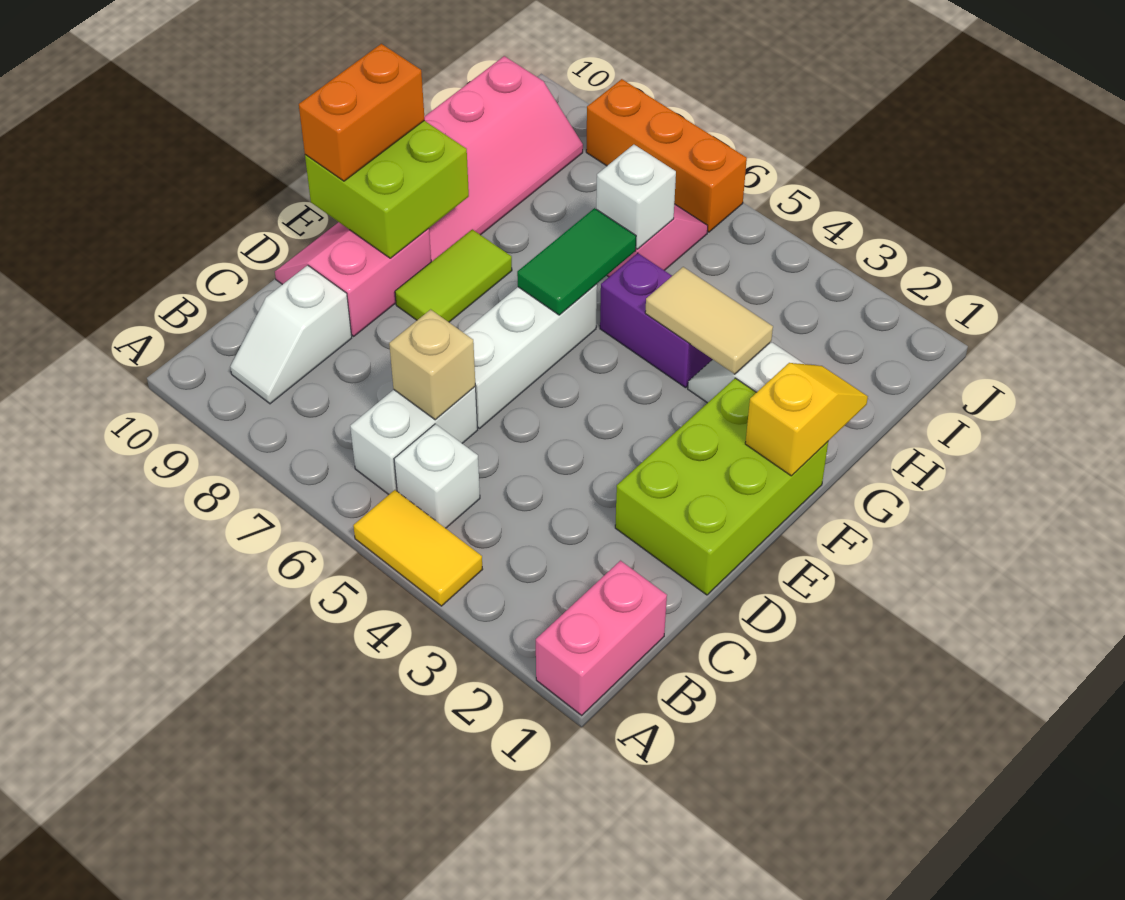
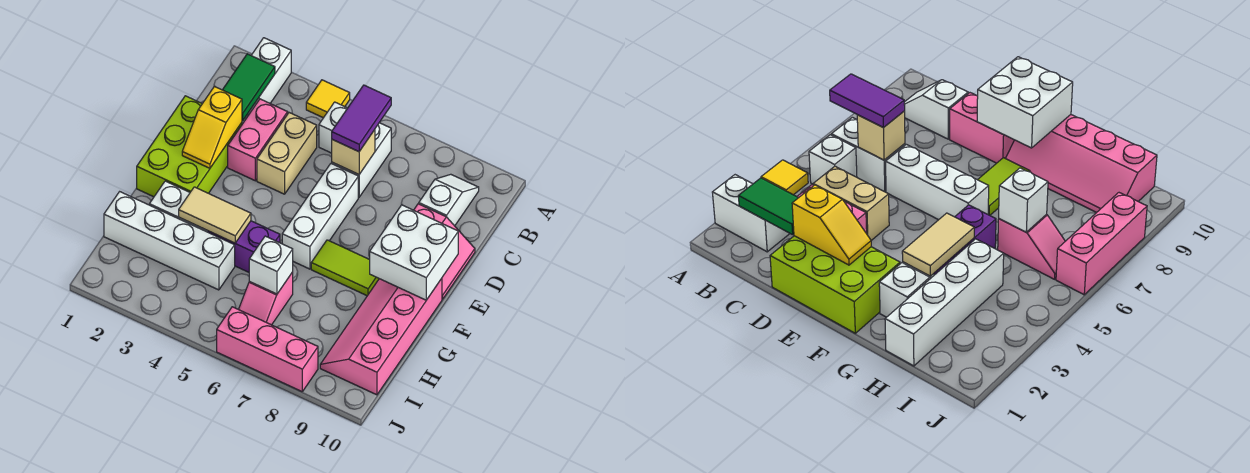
pink brick A1:B1 level 1 -> pink brick C3:D3 level 1
none -> white brick A2:B2 level 1
yellow tile A4:A5 level 1 -> yellow tile A4 level 1
none -> purple tile B6:C6 level 3
none -> tan brick C4:D4 level 1
lime tile E8:F8 level 1 -> lime tile F7:F8 level 1
lime brick E9:F10 level 2 -> white brick E9:F10 level 2
orange brick E10:F10 level 3 -> none
yellow slope F1:G1 level 2 top F -> yellow slope D2:E2 level 2 top D
green tile F6:G6 level 2 -> green tile B2:C2 level 2
none -> white brick H1:H4 level 1
orange brick J6:J8 level 1 -> pink brick J6:J8 level 1

